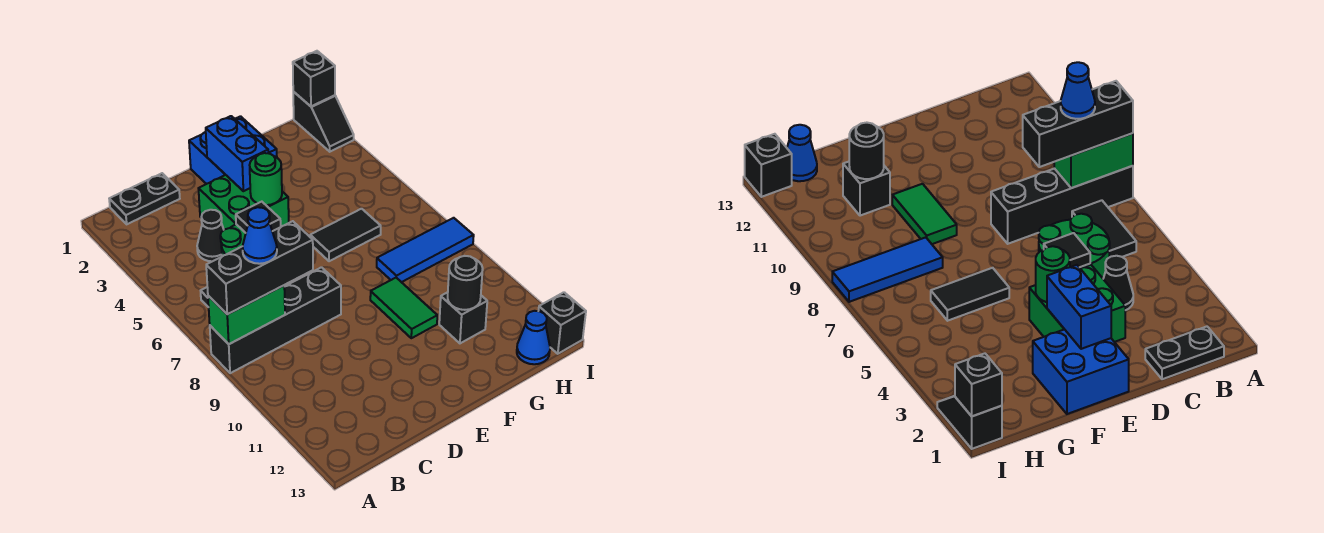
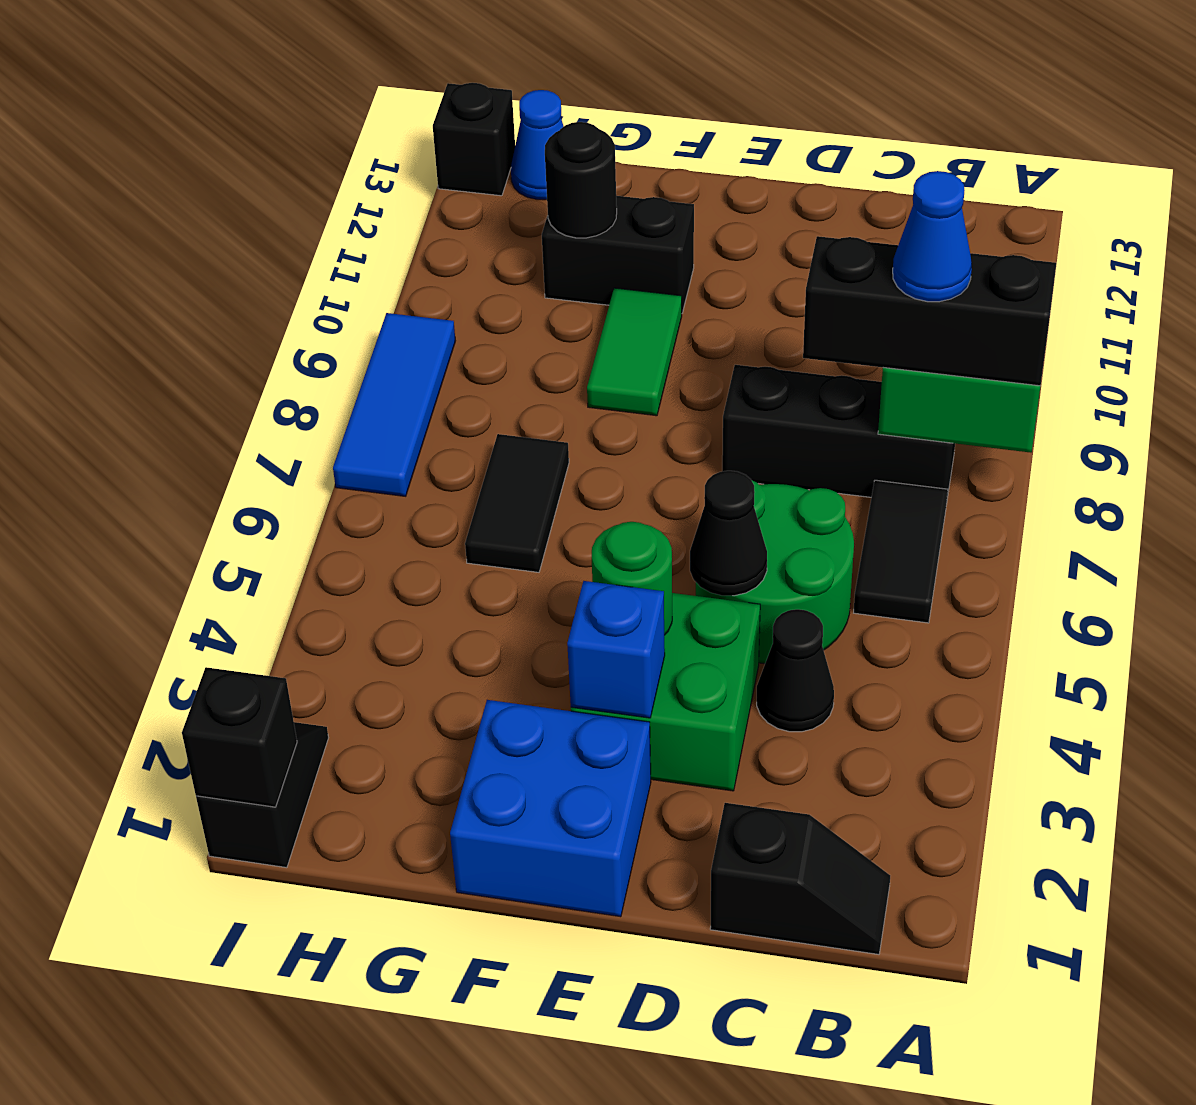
black brick A8:D8 level 1 -> black brick B8:D8 level 1
black plate B1:C1 level 1 -> black slope B1:C1 level 1 top C
black tile D5 level 2 -> black cone D5 level 2
blue brick E2:E3 level 2 -> blue brick E3 level 2
black tile F6:G6 level 1 -> black tile G6:G7 level 1
blue tile G8:I8 level 1 -> blue tile I7:I9 level 1
black brick G11 level 1 -> black brick F11:G11 level 1

